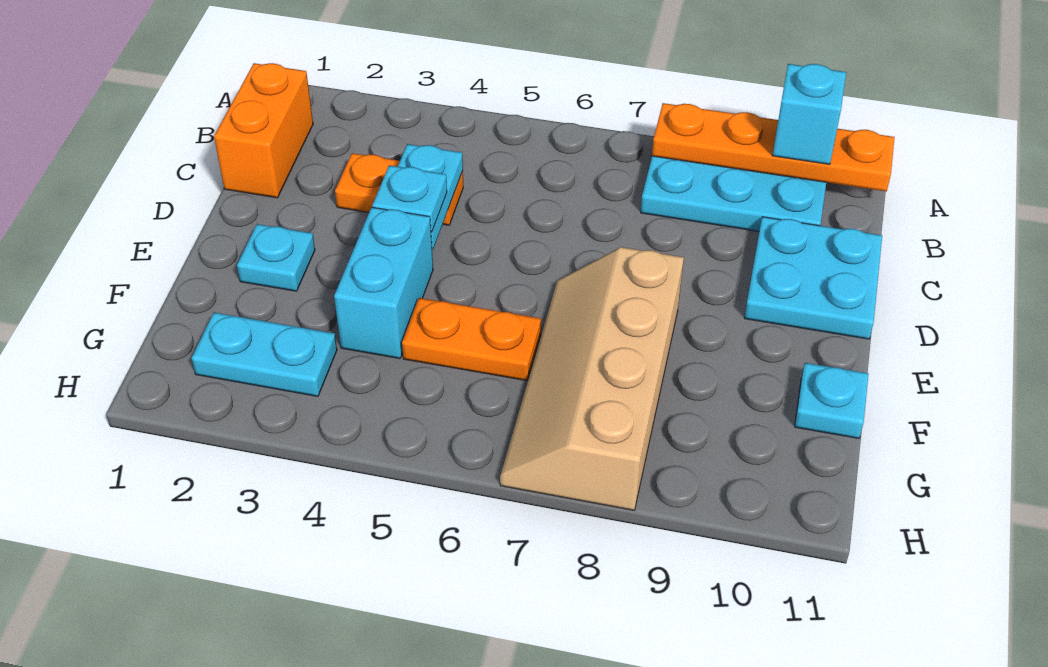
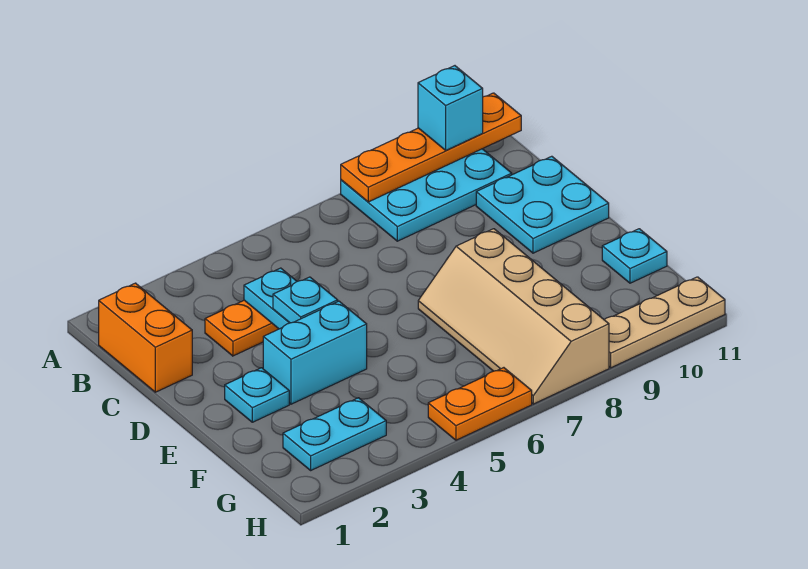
cyan brick E4:F4 level 1 -> cyan brick E3:E4 level 1
orange plate F5:F6 level 1 -> orange plate H5:H6 level 1
none -> tan plate H9:H11 level 1

